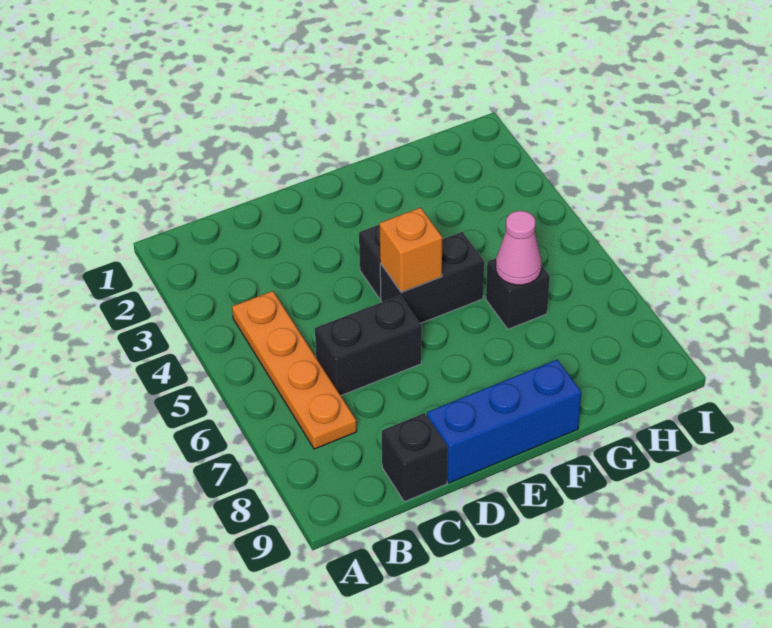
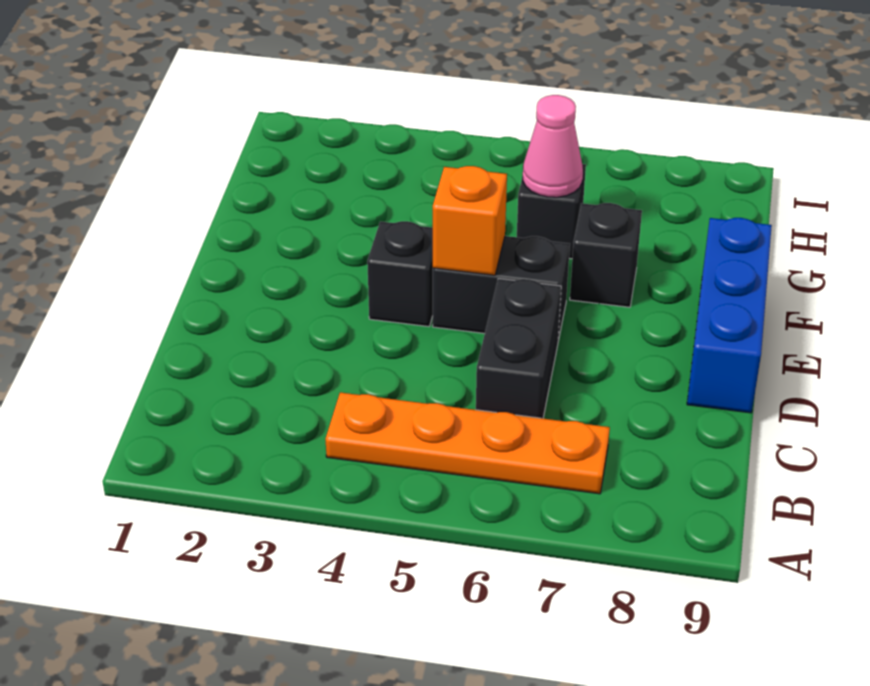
black brick C9 level 1 -> black brick F7 level 1
black brick E5:F5 level 1 -> black brick E5:E6 level 1

